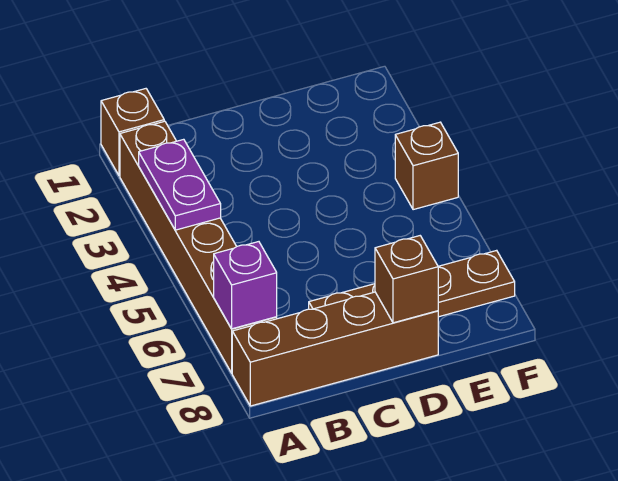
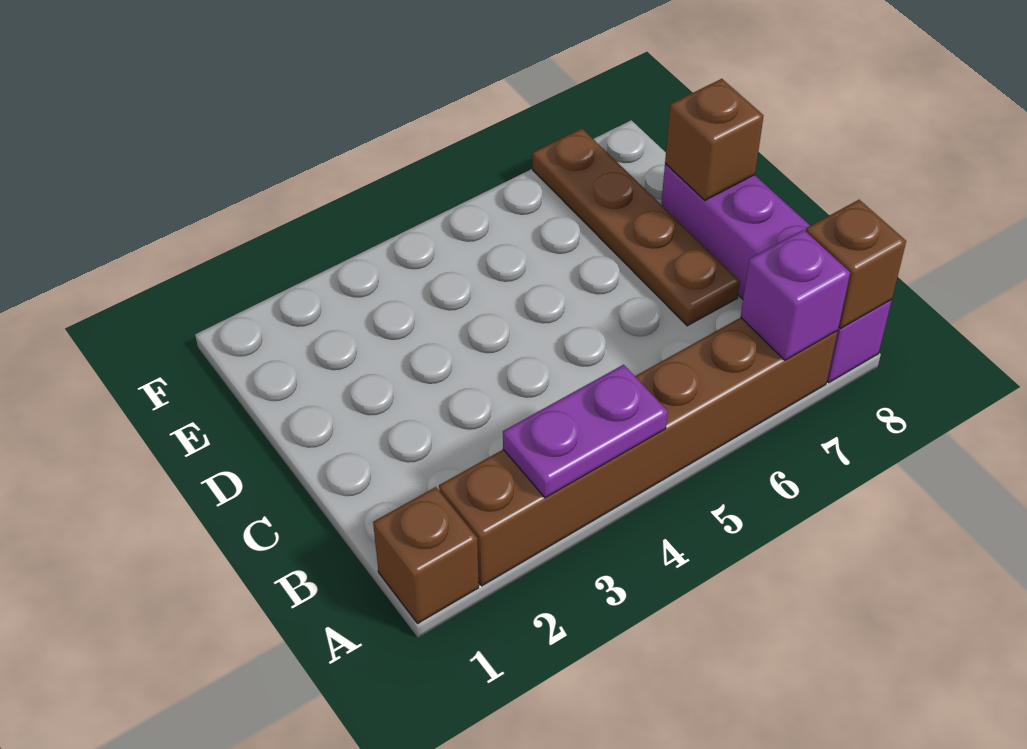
brown brick A8:D8 level 1 -> purple brick A8:D8 level 1
brown brick F4 level 1 -> brown brick A8 level 2

